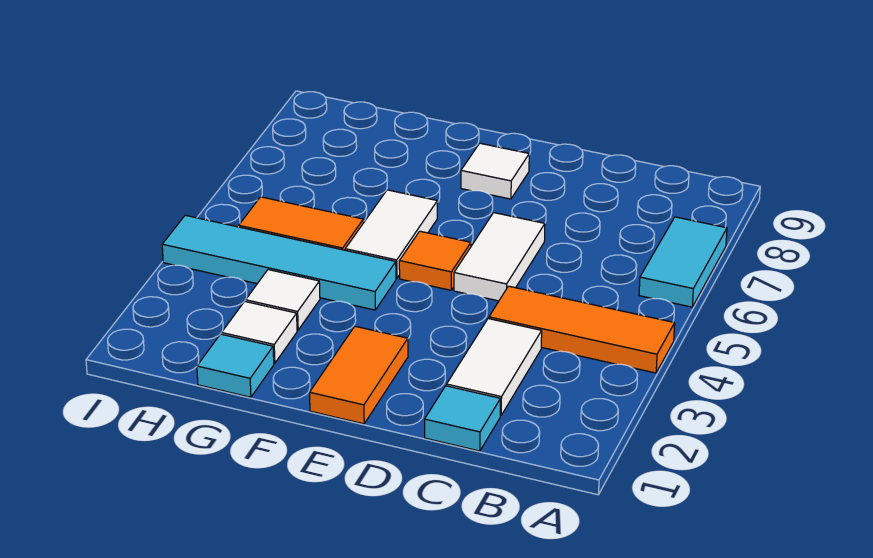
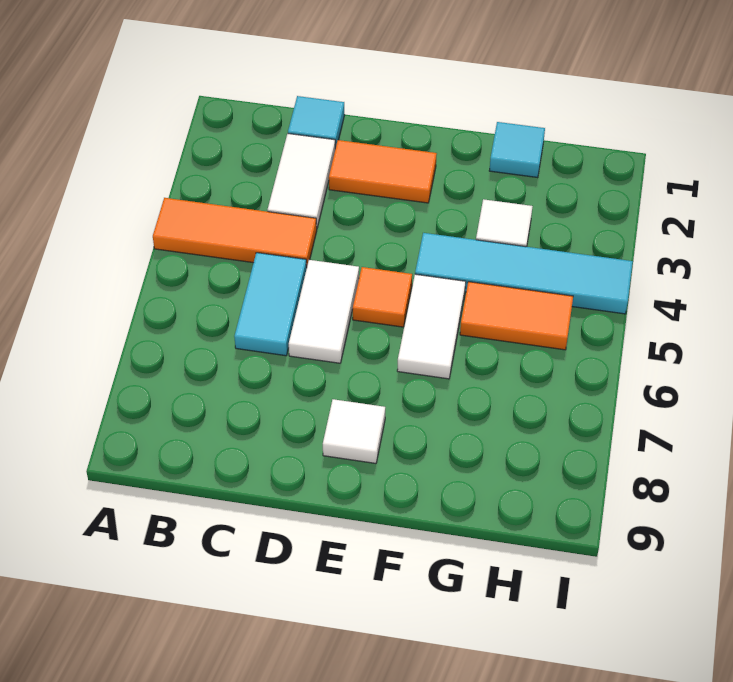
cyan tile A6:A7 level 1 -> cyan tile C5:C6 level 1
orange tile E1:E2 level 1 -> orange tile D2:E2 level 1
white tile G2 level 1 -> none

